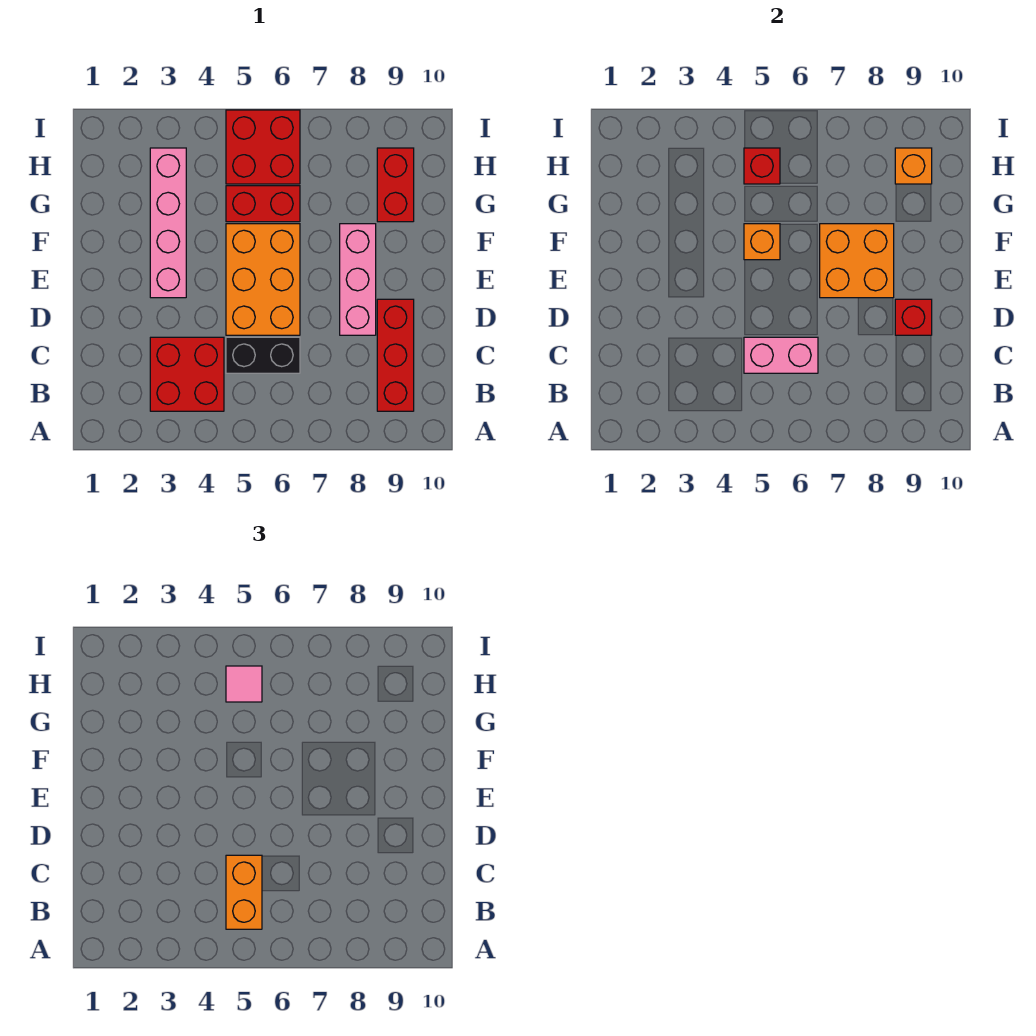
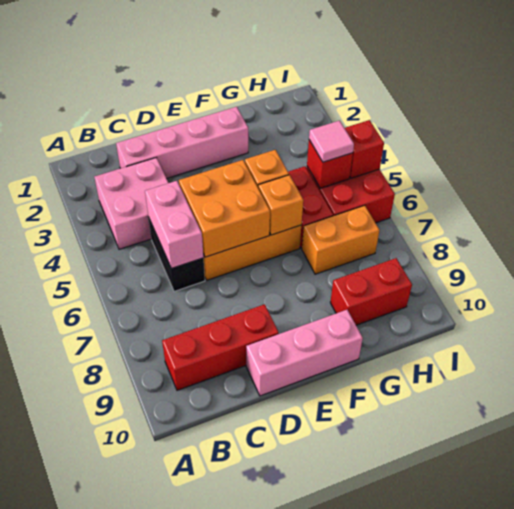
red brick B3:C4 level 1 -> pink brick B3:C4 level 1
orange brick B5:C5 level 3 -> orange brick G7:H7 level 1
pink brick D8:F8 level 1 -> pink brick D10:F10 level 1
red brick D9 level 2 -> red brick I5 level 2
pink brick E3:H3 level 1 -> pink brick C2:F2 level 1
orange brick E7:F8 level 2 -> orange brick D5:E6 level 2
orange brick H9 level 2 -> orange brick F6 level 2

